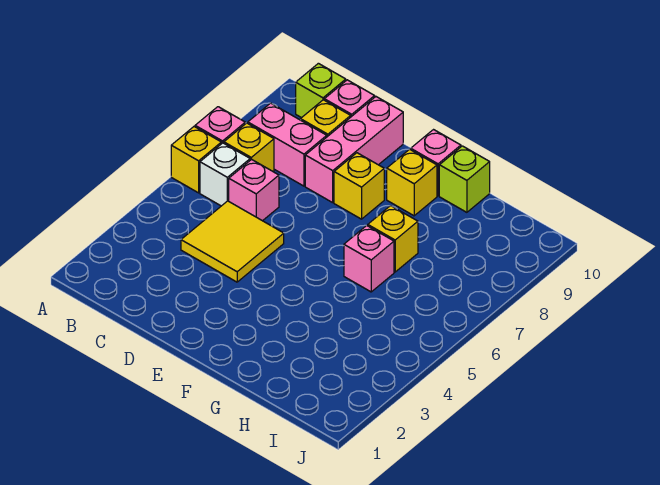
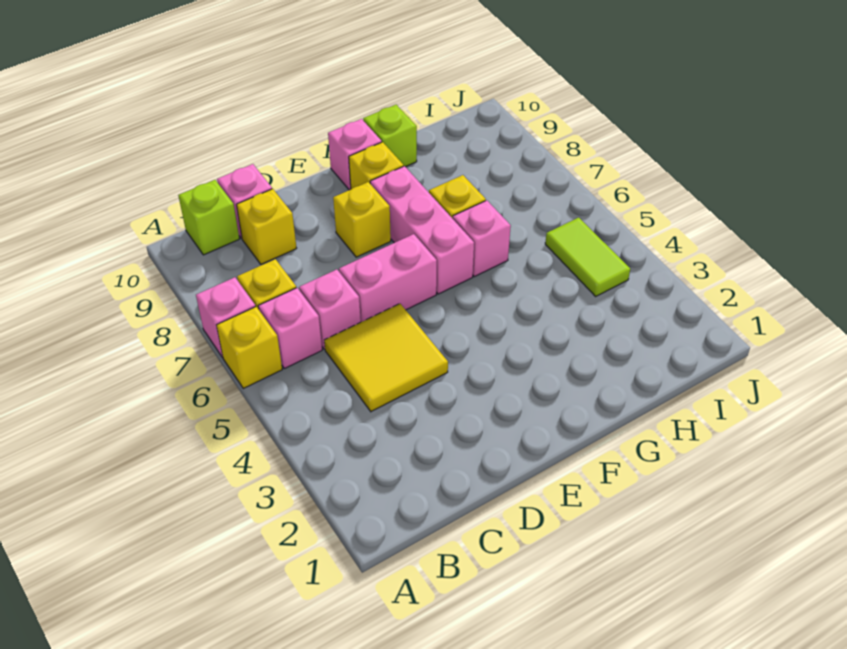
white brick B6 level 1 -> pink brick B6 level 1
pink brick B8:C8 level 1 -> pink brick D6:E6 level 1
pink brick D8:D10 level 1 -> pink brick F6:F8 level 1
none -> lime tile I4:I5 level 1

